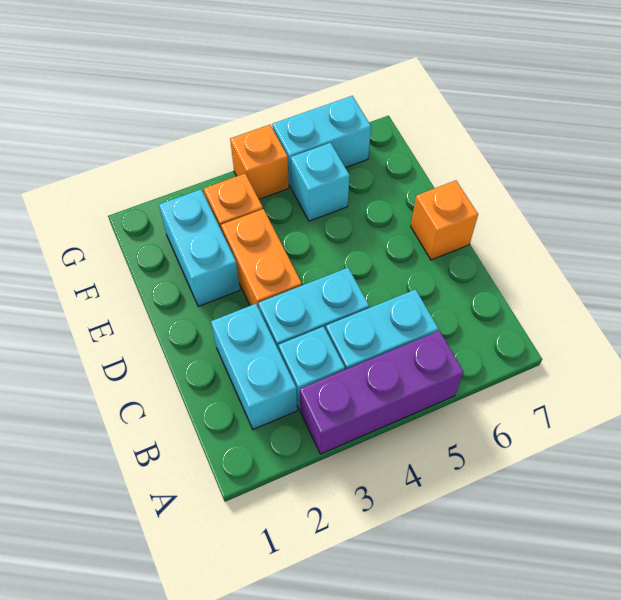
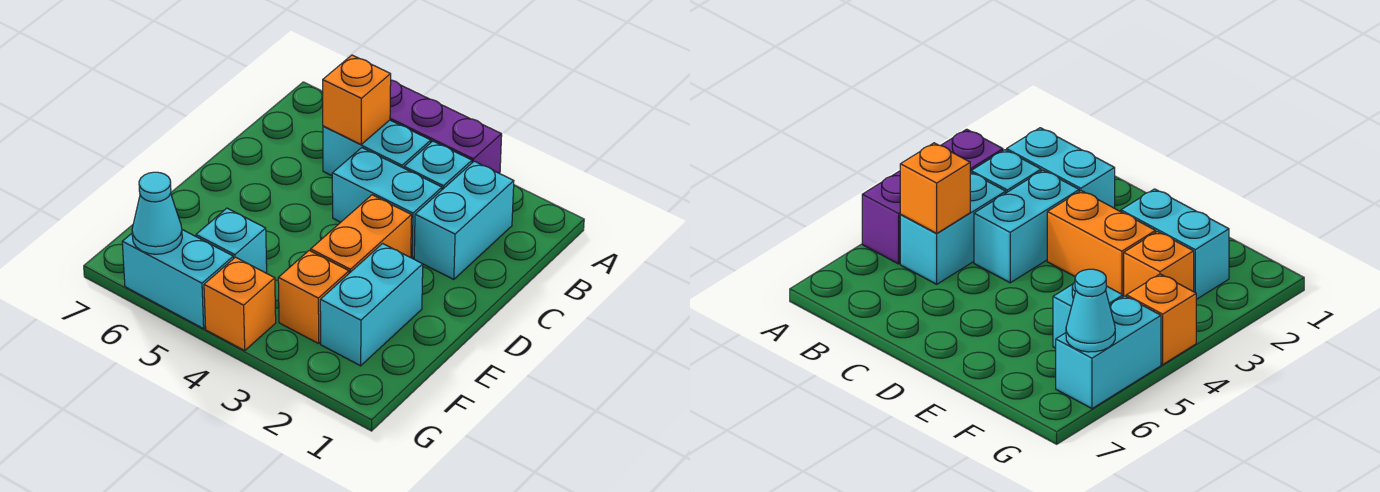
orange brick D7 level 1 -> orange brick B5 level 2
none -> cyan cone G6 level 2

